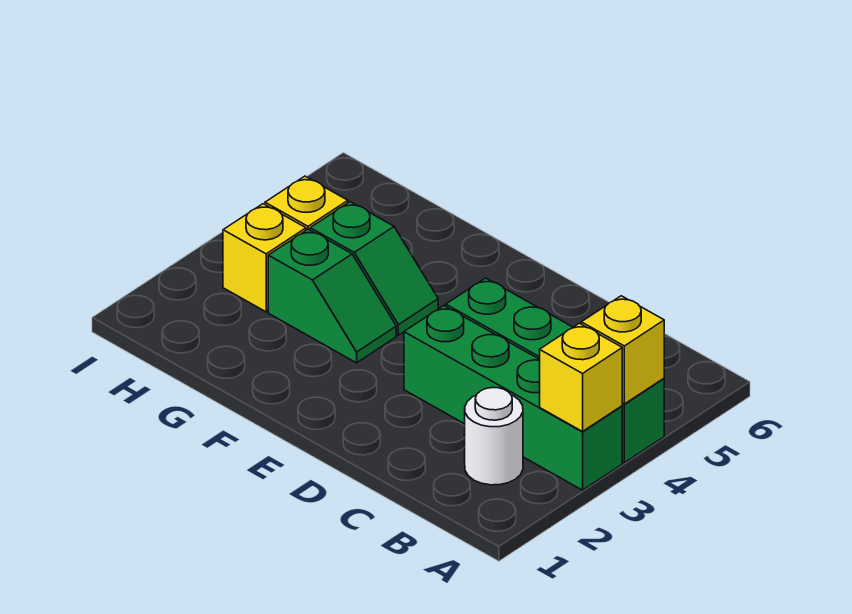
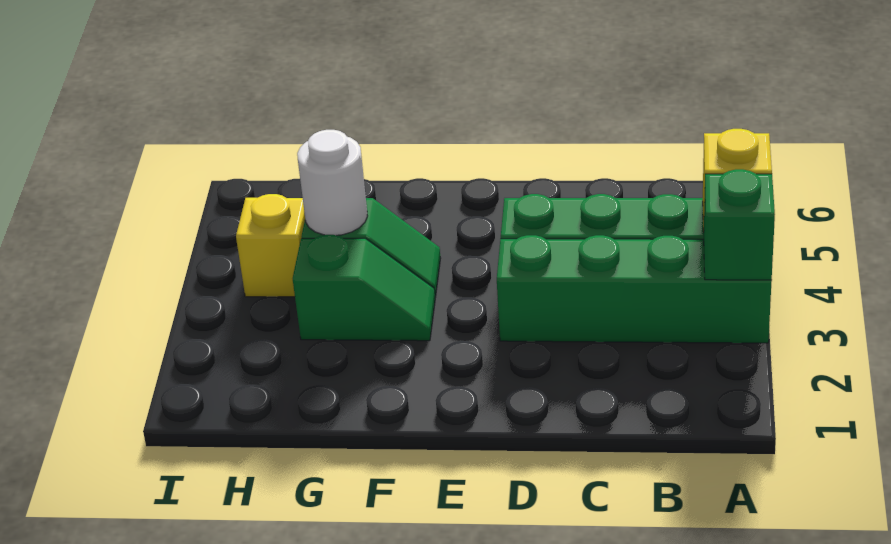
yellow brick A3 level 2 -> green brick A3 level 2
white round brick B2 level 1 -> white round brick G4 level 2
yellow brick H3 level 1 -> none

